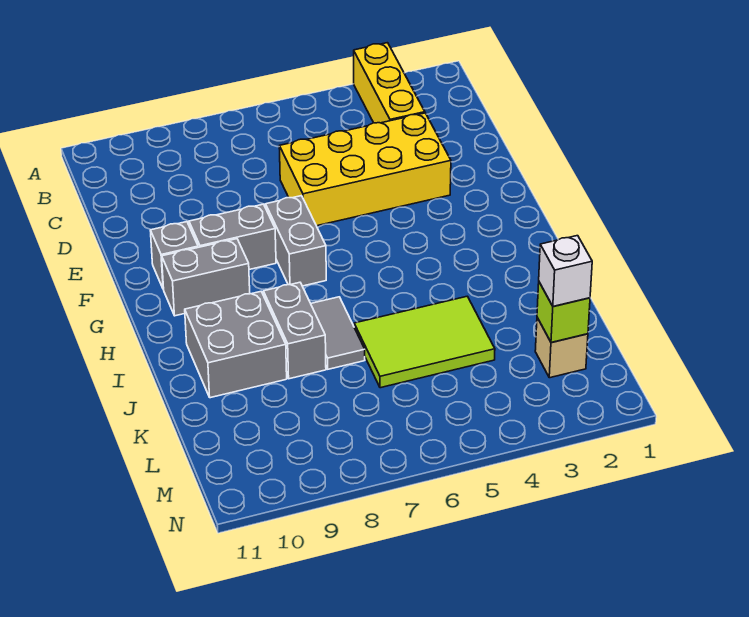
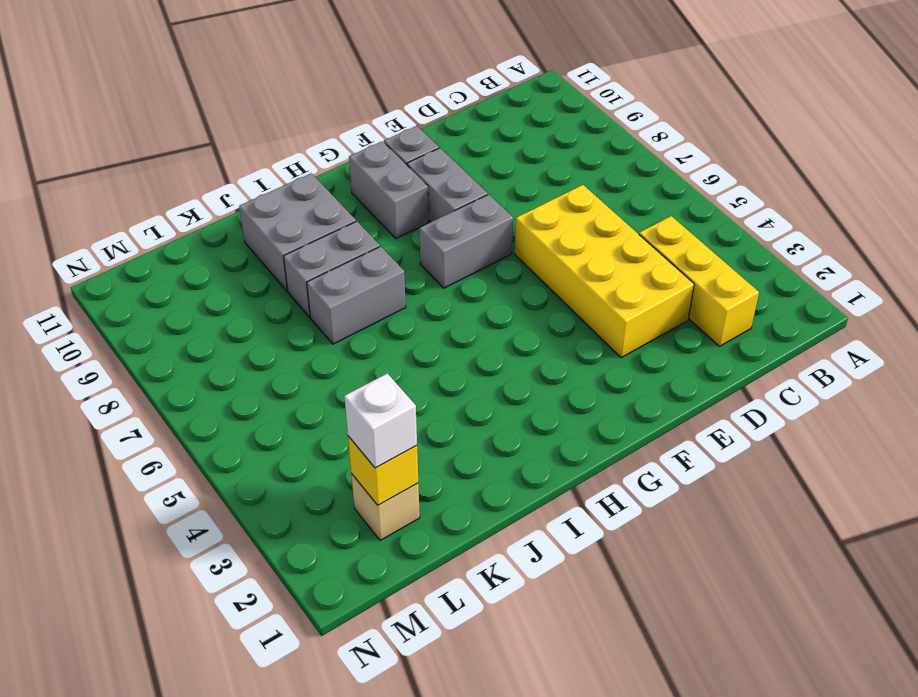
yellow brick A3:C3 level 1 -> yellow brick C2:C4 level 1
grey tile I7:J7 level 1 -> grey brick I7:J7 level 1
lime tile J4:K6 level 1 -> none
lime brick L2 level 2 -> yellow brick L2 level 2

